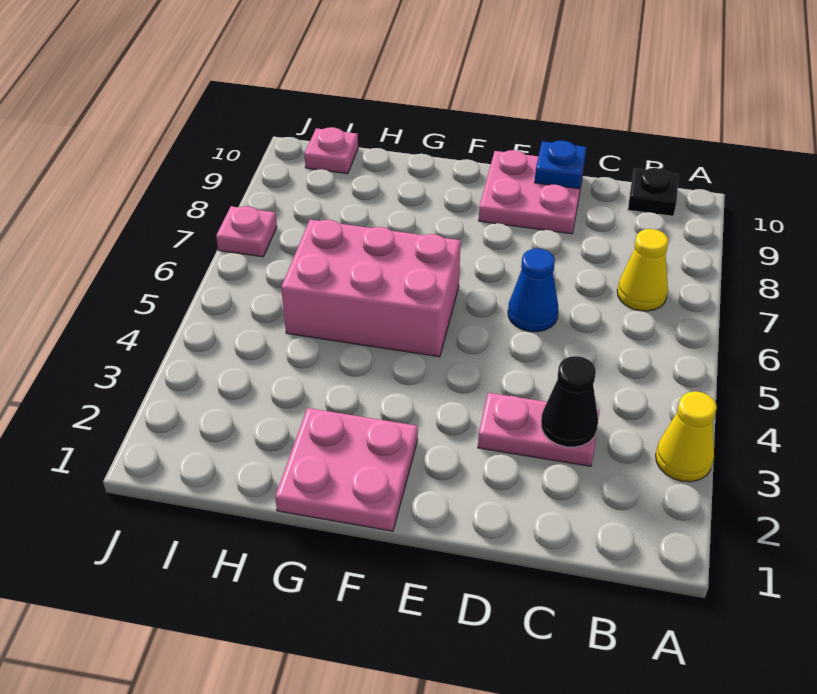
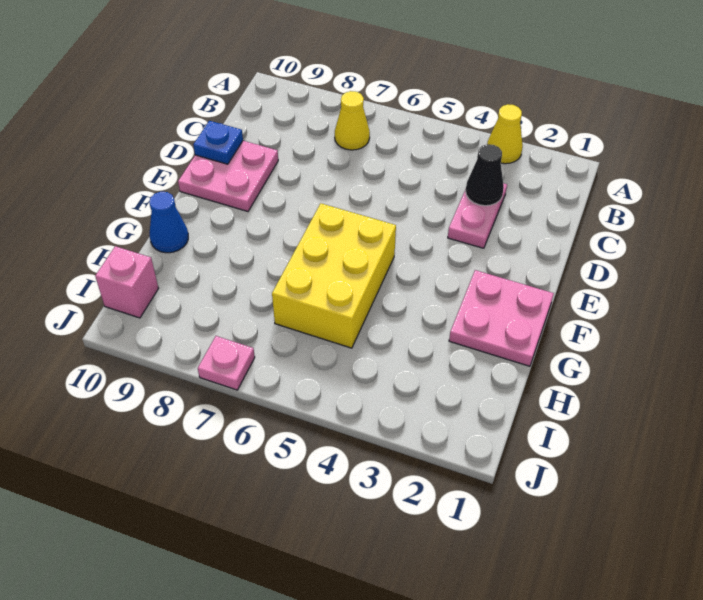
black plate B10 level 1 -> none
blue cone D6 level 1 -> blue cone G10 level 1
pink brick F5:H6 level 1 -> yellow brick F5:H6 level 1
pink plate I10 level 1 -> pink brick I10 level 1

